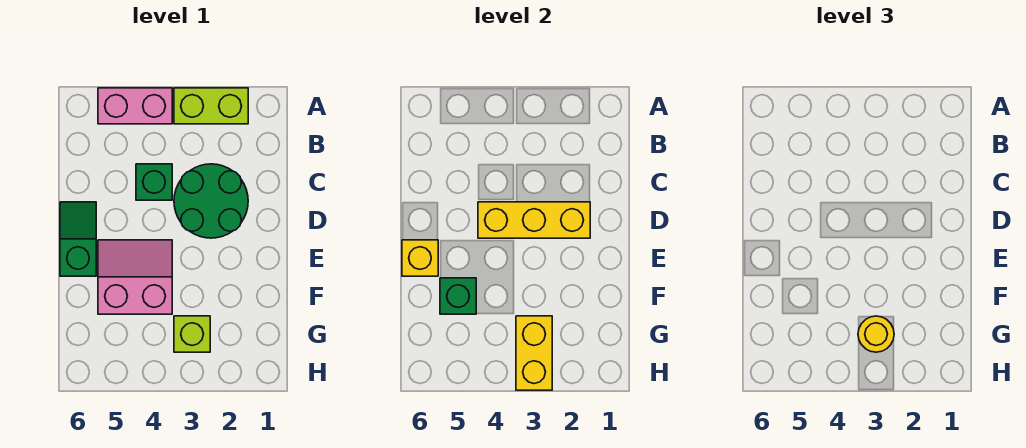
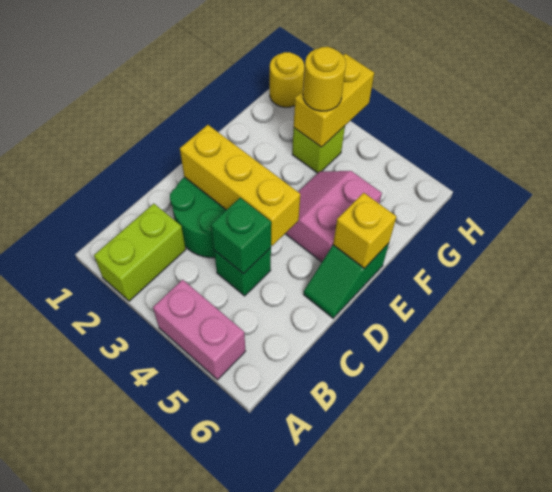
lime brick A2:A3 level 1 -> lime brick A2:B2 level 1
pink slope E4:F5 level 1 top F -> pink slope E4:F5 level 1 top 5
green brick F5 level 2 -> green brick C4 level 2
none -> yellow round brick H1 level 1

